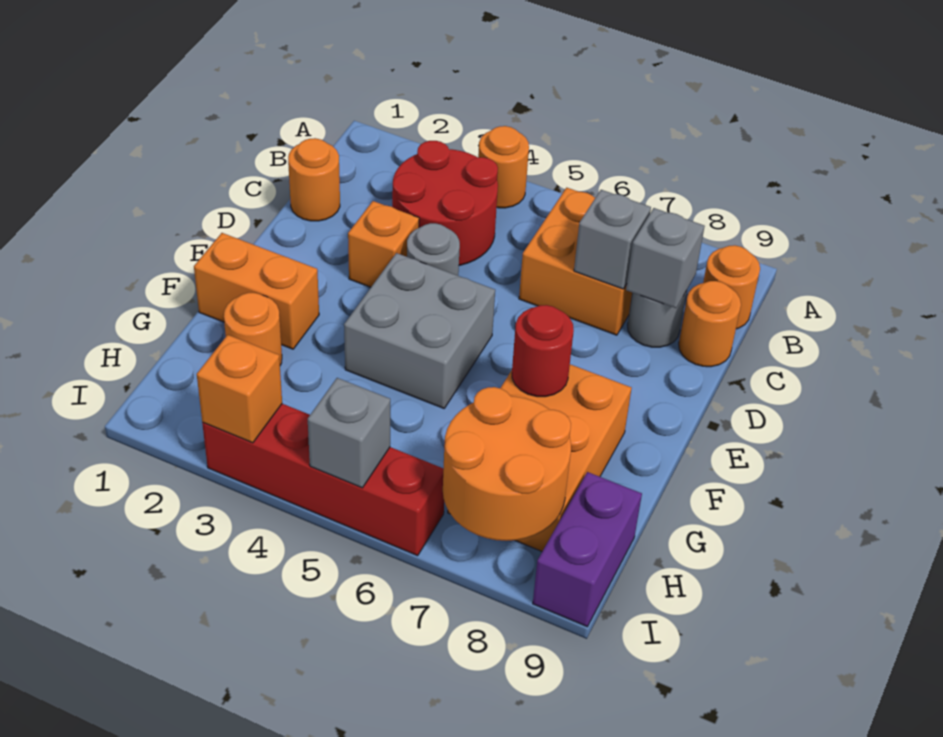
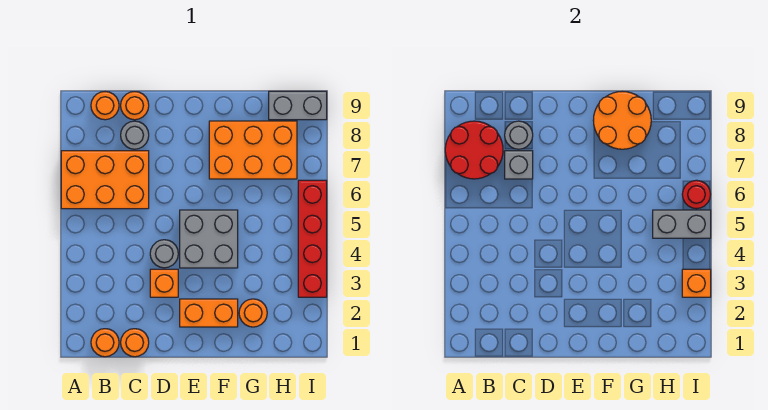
orange round brick A4 level 1 -> orange round brick B1 level 1
red round brick B3:C4 level 1 -> red round brick A7:B8 level 2
orange brick B6:C7 level 1 -> orange brick A6:C7 level 1
grey brick C8 level 2 -> grey round brick C8 level 2
orange brick F1:F2 level 1 -> orange brick E2:F2 level 1
red round brick F7 level 2 -> red round brick I6 level 2
orange round brick H7:I8 level 2 -> orange round brick F8:G9 level 2
purple brick H9:I9 level 1 -> grey brick H9:I9 level 1
grey brick I5 level 2 -> grey brick H5:I5 level 2

